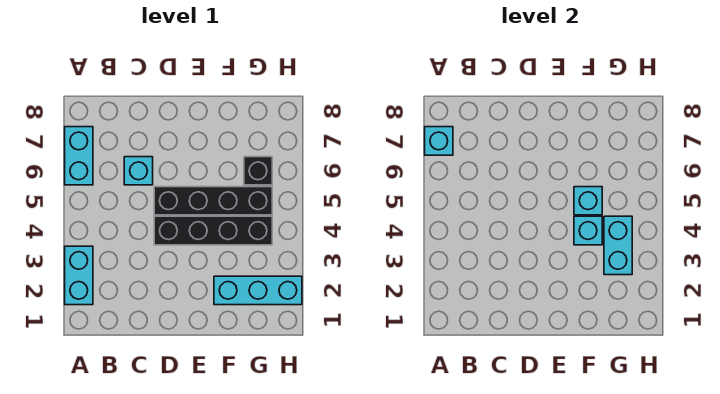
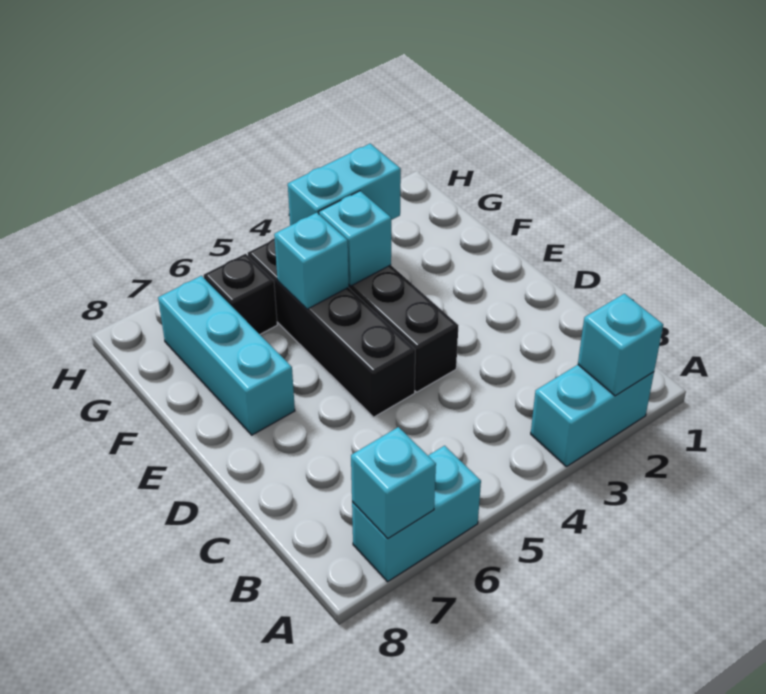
cyan brick C6 level 1 -> cyan brick A2 level 2
cyan brick F2:H2 level 1 -> cyan brick E7:G7 level 1

